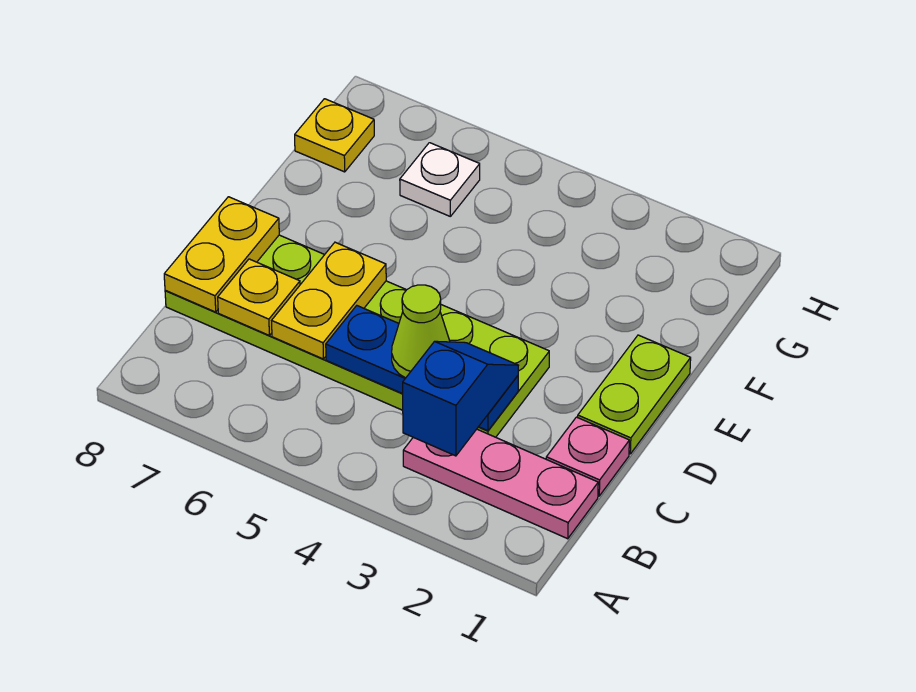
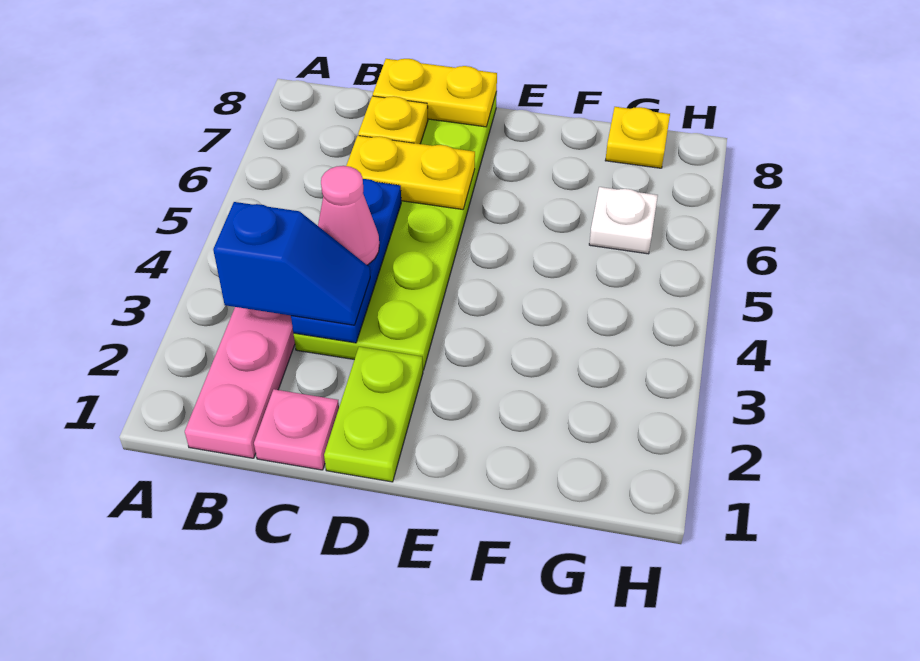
lime cone C4 level 3 -> pink cone C4 level 3
lime plate D1:E1 level 1 -> lime plate D1:D2 level 1

